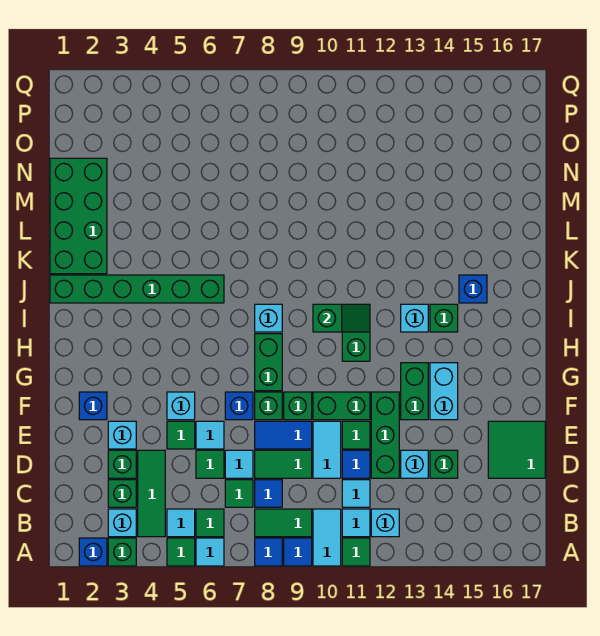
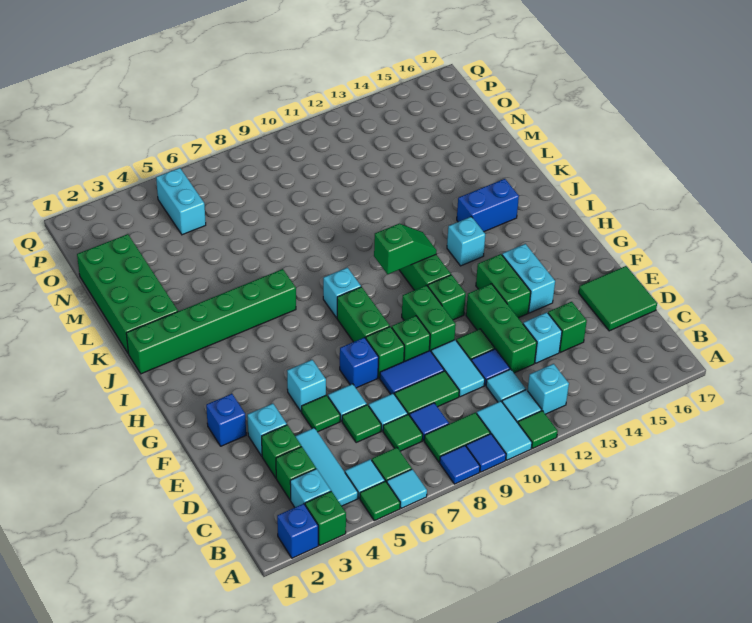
green tile B4:D4 level 1 -> cyan tile B4:D4 level 1
green brick F10:F11 level 1 -> green brick F10:G10 level 1
green brick I14 level 1 -> green brick G11 level 1
blue brick J15 level 1 -> blue brick J14:J15 level 1
none -> cyan brick O5:P5 level 1

